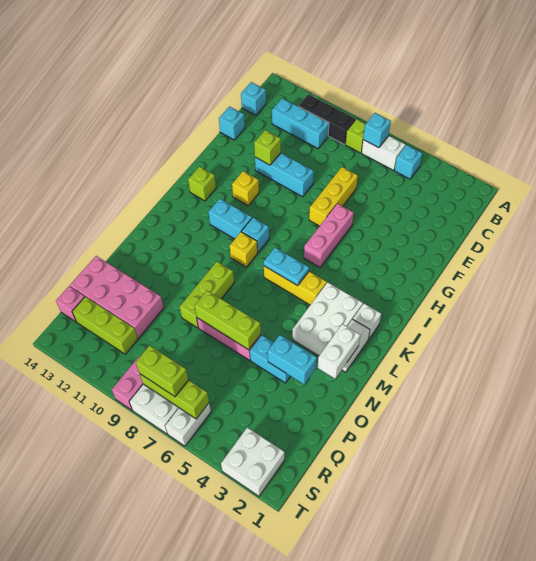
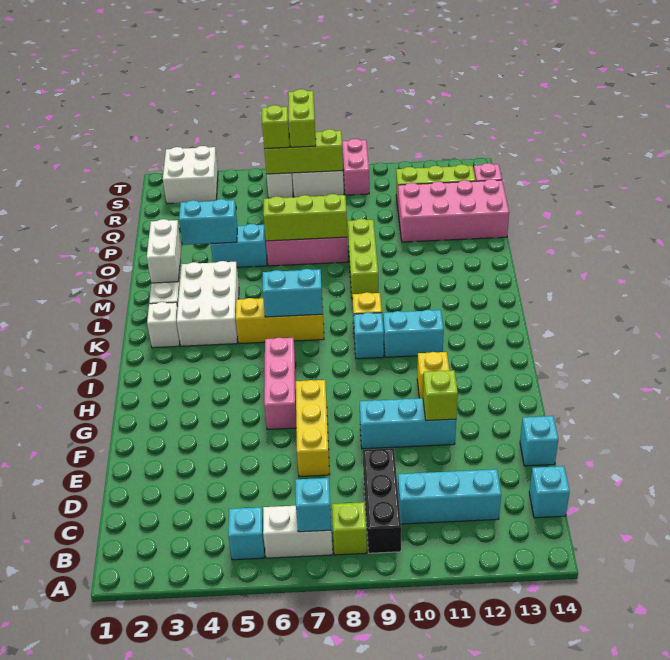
black brick B9:B11 level 1 -> black brick B9:D9 level 1
lime brick I13 level 1 -> lime brick S6 level 3
cyan plate K6:K7 level 2 -> cyan brick K6:K7 level 2
lime brick S7:S8 level 3 -> lime brick S7:T7 level 3

